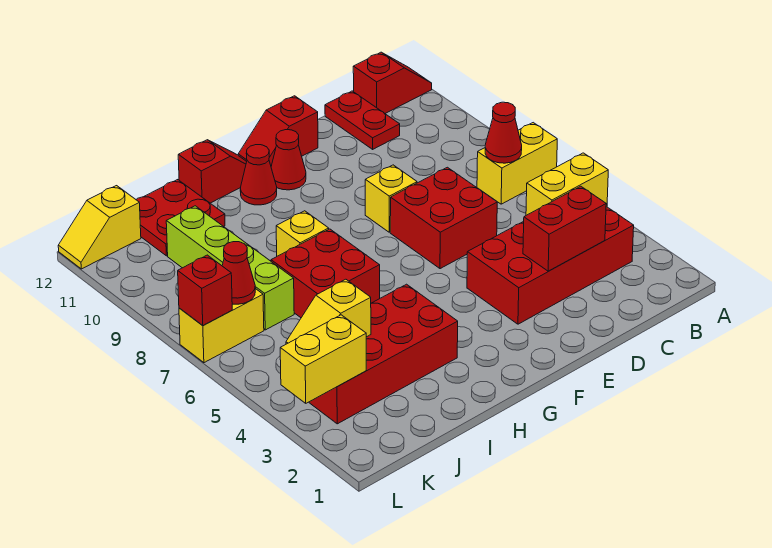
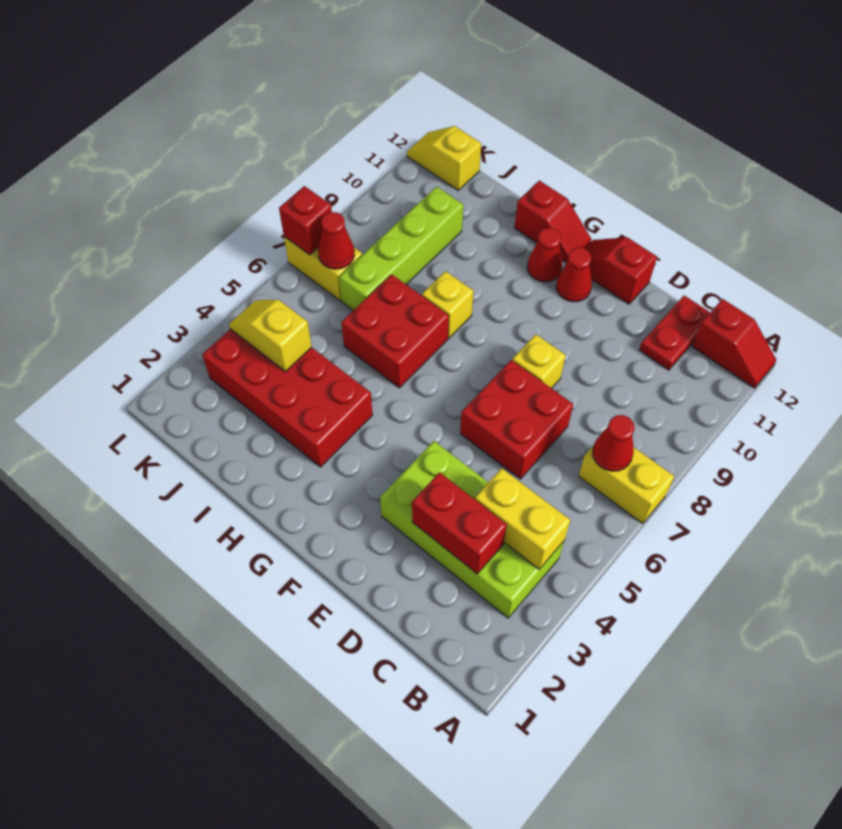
red brick B3:E4 level 1 -> lime brick B3:E4 level 1
red plate I11:J12 level 1 -> none
yellow brick K3:L3 level 2 -> none

